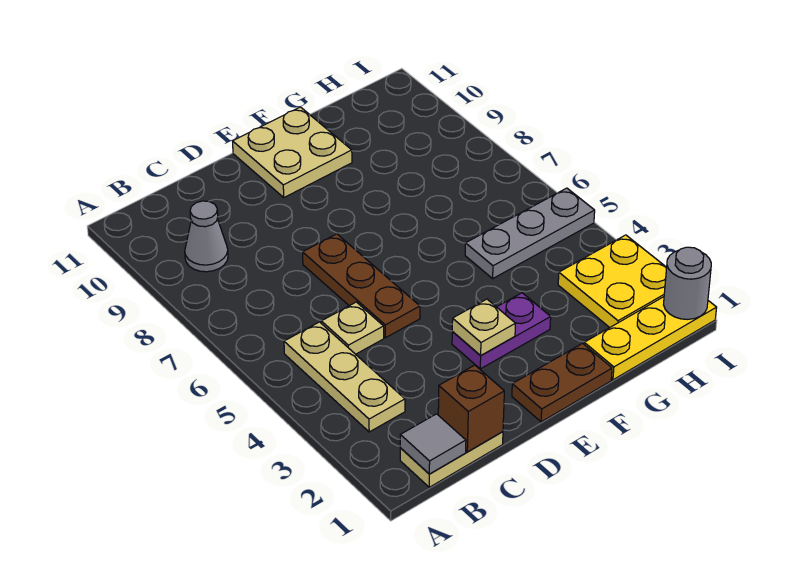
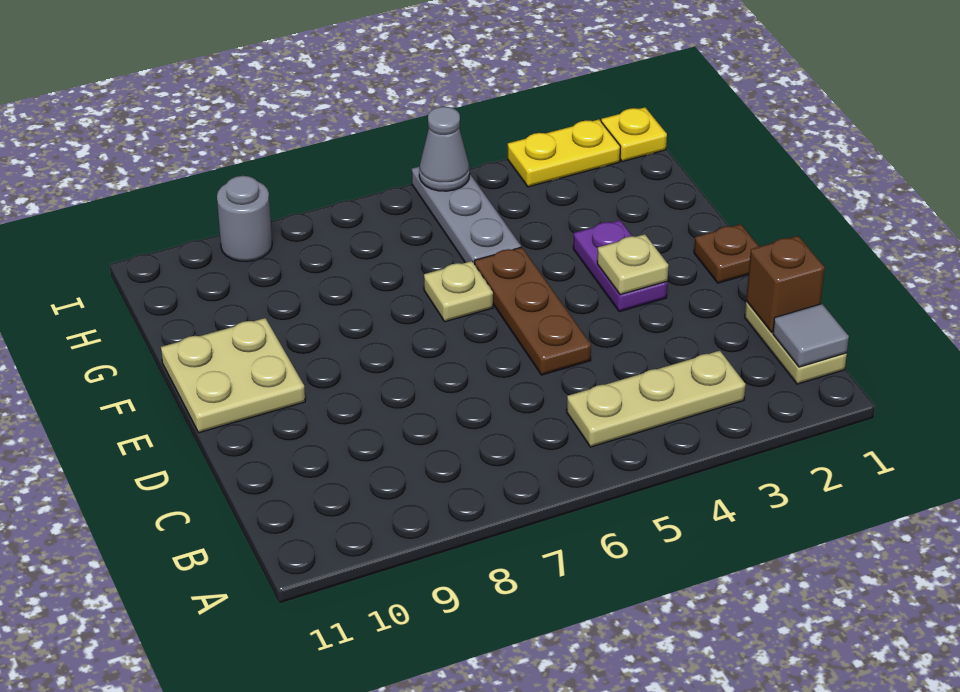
grey cone B9 level 1 -> grey cone I5 level 2
tan plate C5 level 1 -> tan plate F6 level 1
brown plate D5:D7 level 1 -> brown plate D5:F5 level 1
brown plate E1:F1 level 1 -> brown plate E1 level 1
yellow plate G1:I1 level 1 -> yellow plate I1 level 1
yellow plate H2:I3 level 1 -> yellow plate I2:I3 level 1
grey round brick I1 level 2 -> grey round brick I9 level 1

